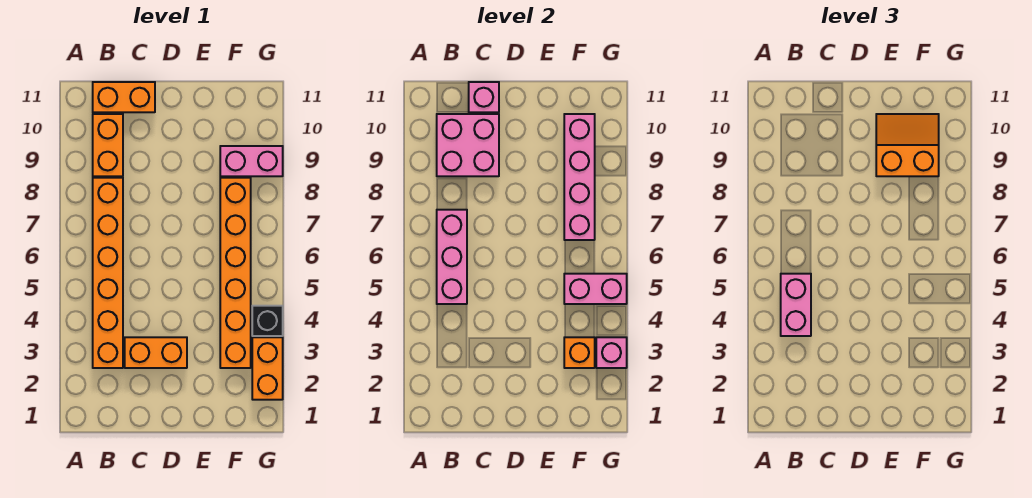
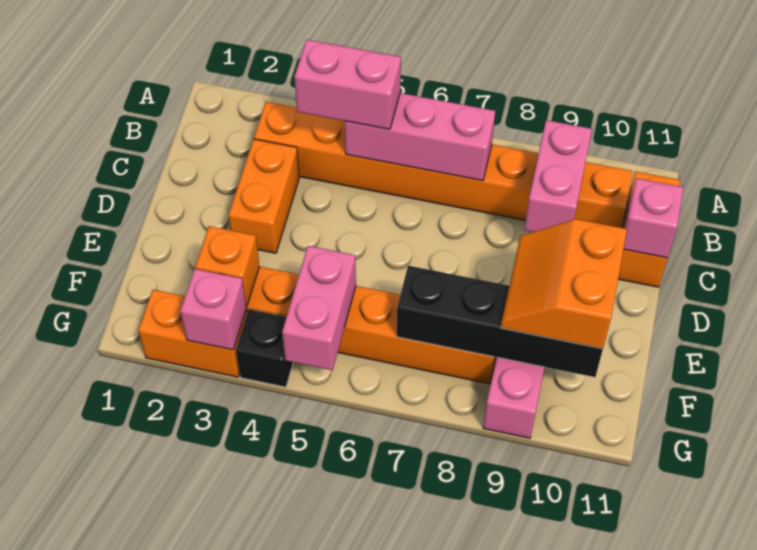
pink brick B9:C10 level 2 -> pink brick B9:C9 level 2
orange slope E9:F10 level 3 top 9 -> orange slope E9:F10 level 3 top 10
pink brick F7:F10 level 2 -> black brick F7:F10 level 2

